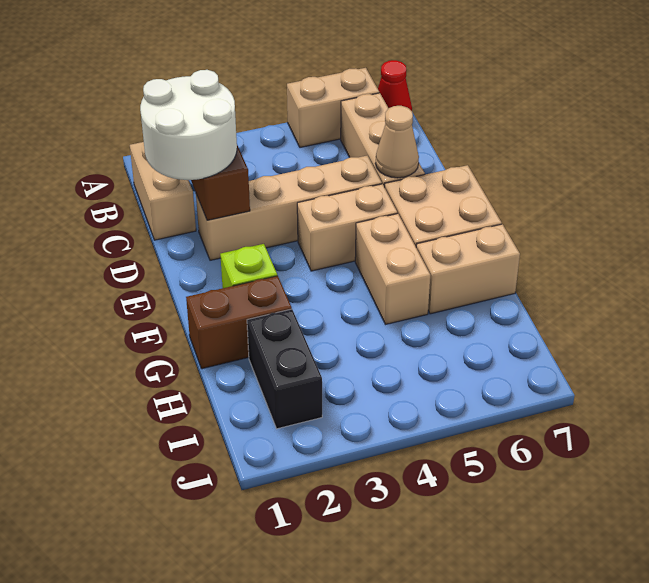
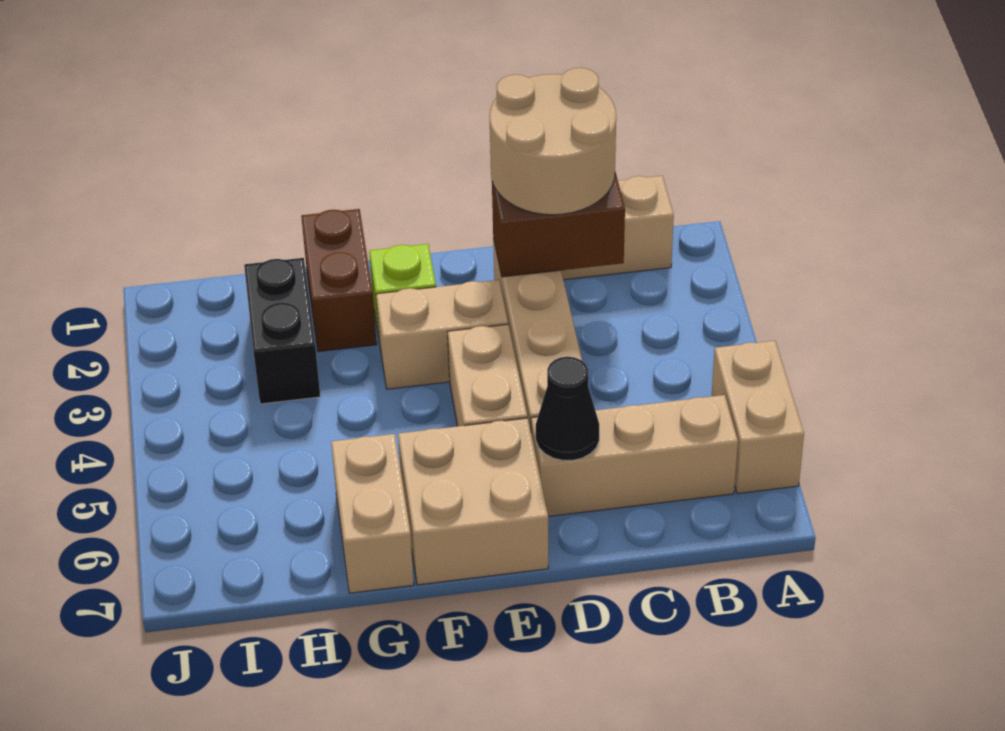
red cone A7 level 1 -> none
white round brick C1:D2 level 3 -> tan round brick C1:D2 level 3
tan cone D6 level 2 -> black cone D6 level 2
tan brick F5:G5 level 1 -> tan brick E3:F3 level 1
black brick H2:I2 level 1 -> black brick H2:H3 level 1

